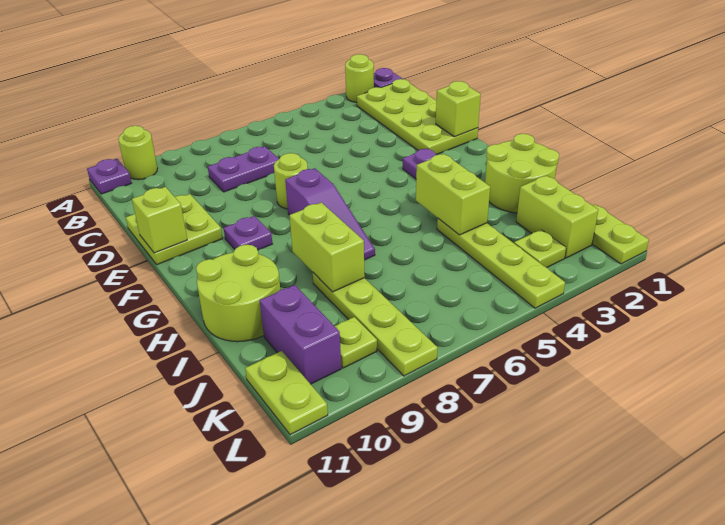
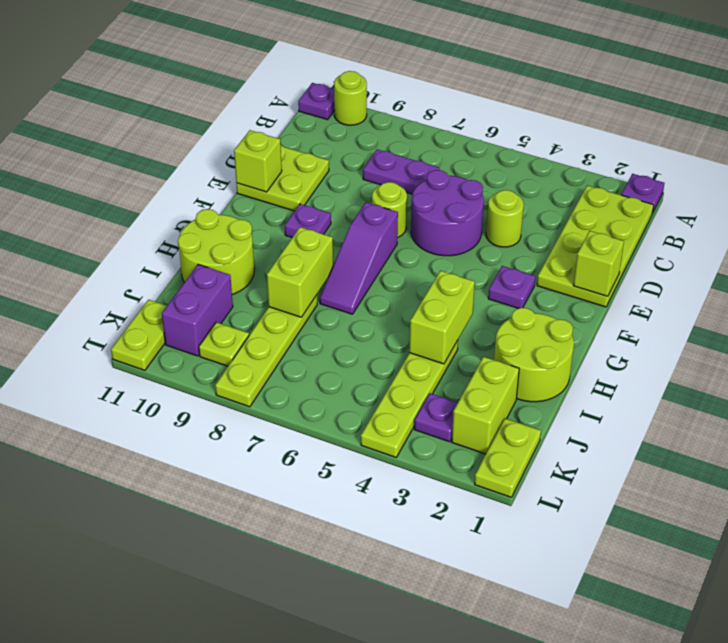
lime round brick A2 level 1 -> lime round brick D4 level 1
none -> purple round brick D5:E6 level 1
lime plate K3 level 1 -> purple plate K3 level 1

